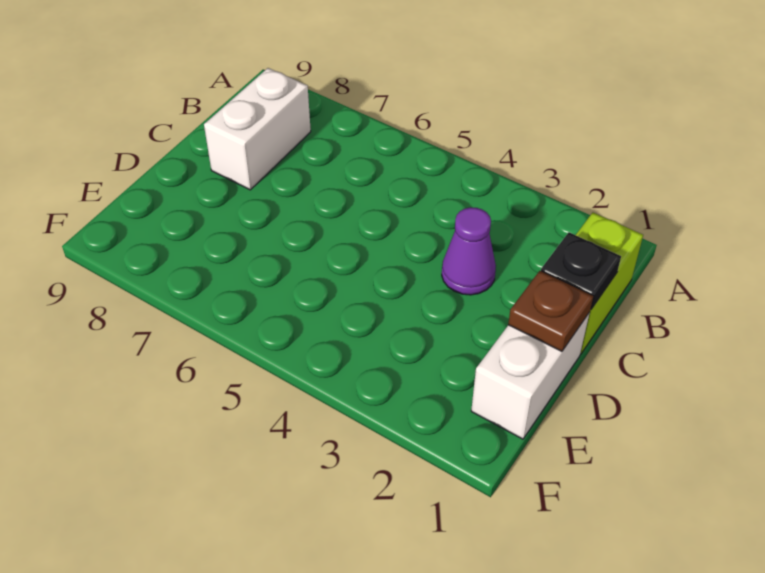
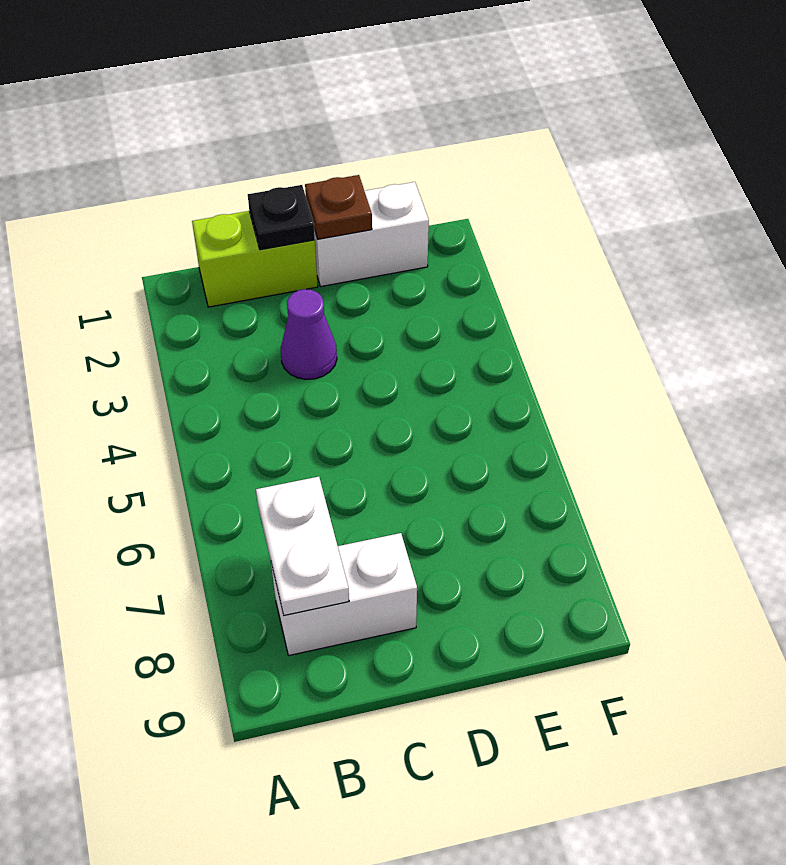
none -> white plate B7:B8 level 2

